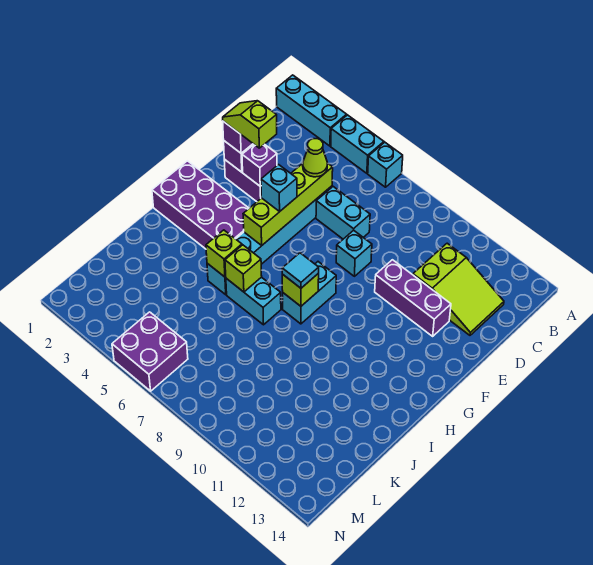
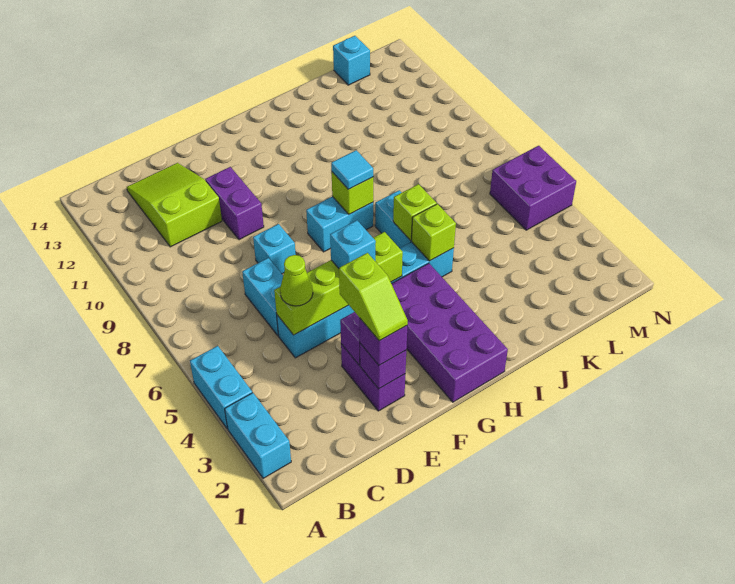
cyan brick A1:A3 level 1 -> cyan brick A2:A3 level 1
cyan brick A6 level 1 -> cyan brick L14 level 1
purple brick E10:E12 level 1 -> purple brick E10:E11 level 1

